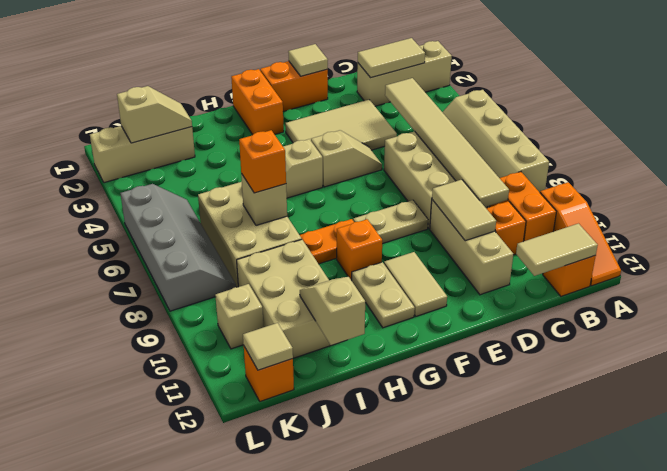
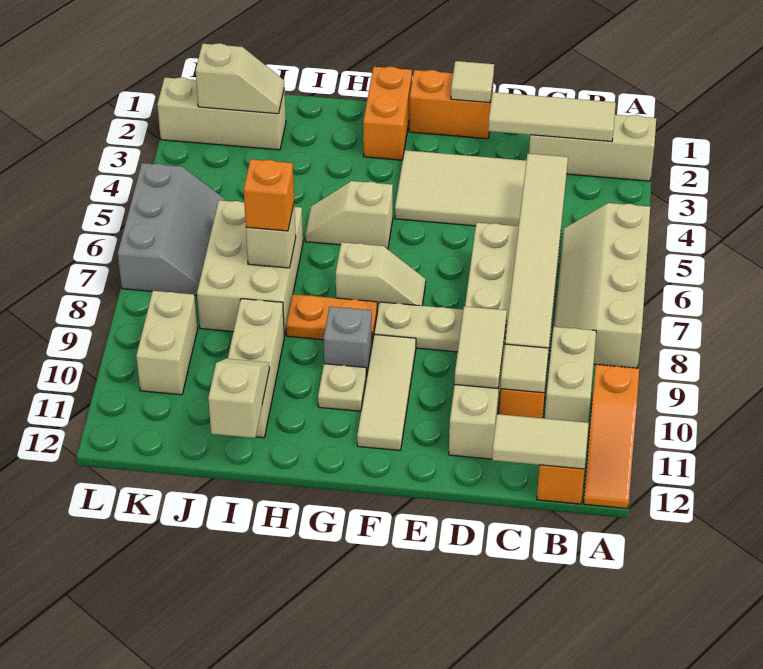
tan tile B2:C2 level 2 -> tan tile B2:D2 level 2
orange brick B9:B10 level 1 -> tan brick B9:B10 level 1
tan slope E5:F5 level 1 top F -> tan slope F7:G7 level 1 top G
tan tile F10:F11 level 1 -> tan tile F9:F11 level 1
orange brick G9 level 1 -> grey brick G9 level 1
tan plate G10:G11 level 1 -> tan plate G10 level 1
tan brick I9:J11 level 1 -> tan brick I9:I11 level 1
grey slope K5:L8 level 1 top L -> grey slope K5:L7 level 1 top L
tan brick K10 level 1 -> tan brick K9:K10 level 1
orange brick K12 level 1 -> none
tan tile K12 level 2 -> tan tile C10 level 2

